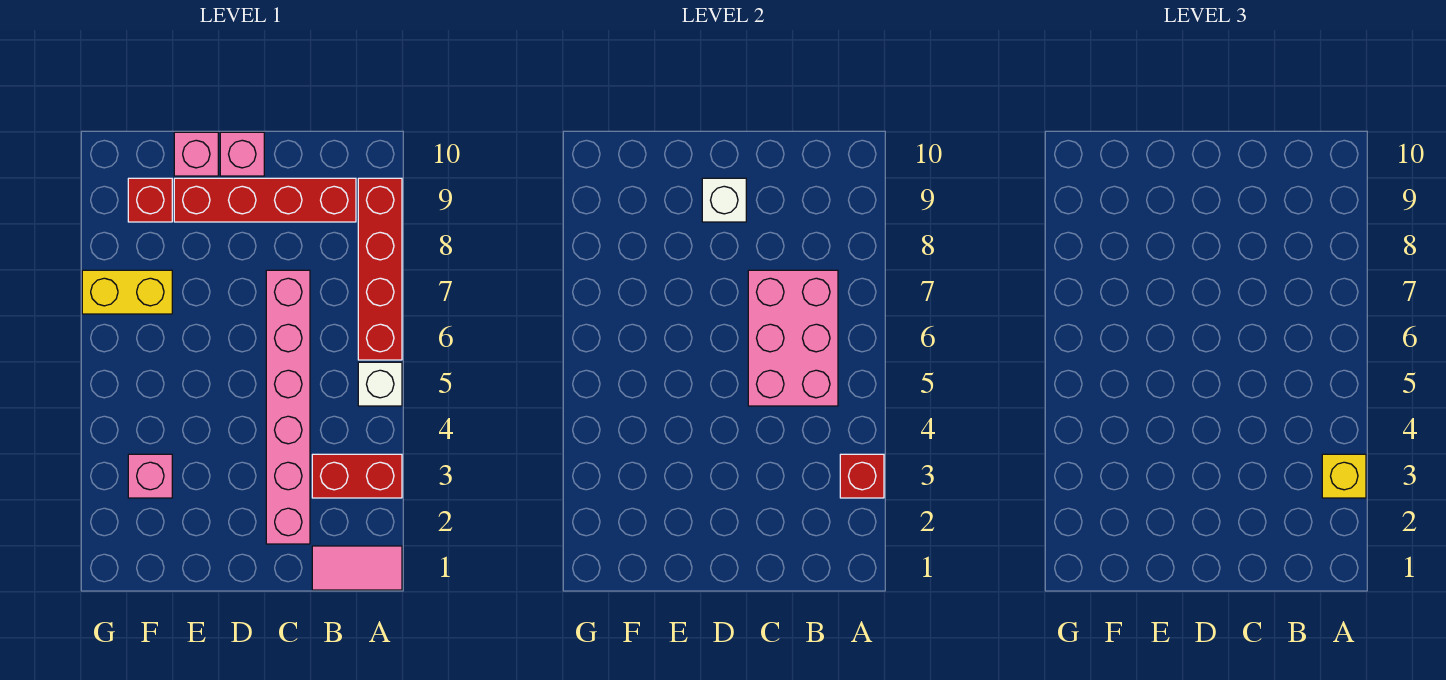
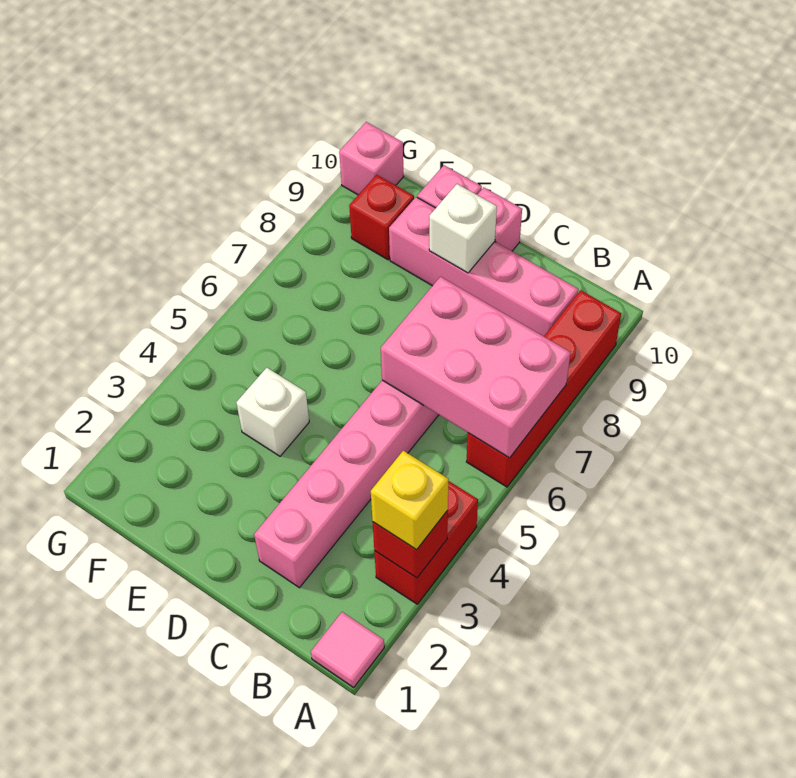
pink tile A1:B1 level 1 -> pink tile A1 level 1
red brick A3:B3 level 1 -> red brick A3:A4 level 1
white brick A5 level 1 -> white brick E4 level 1
pink brick B5:C7 level 2 -> pink brick A6:C7 level 2
red brick B9:E9 level 1 -> pink brick B9:E9 level 1
pink brick F3 level 1 -> pink brick G10 level 1
yellow brick F7:G7 level 1 -> none

